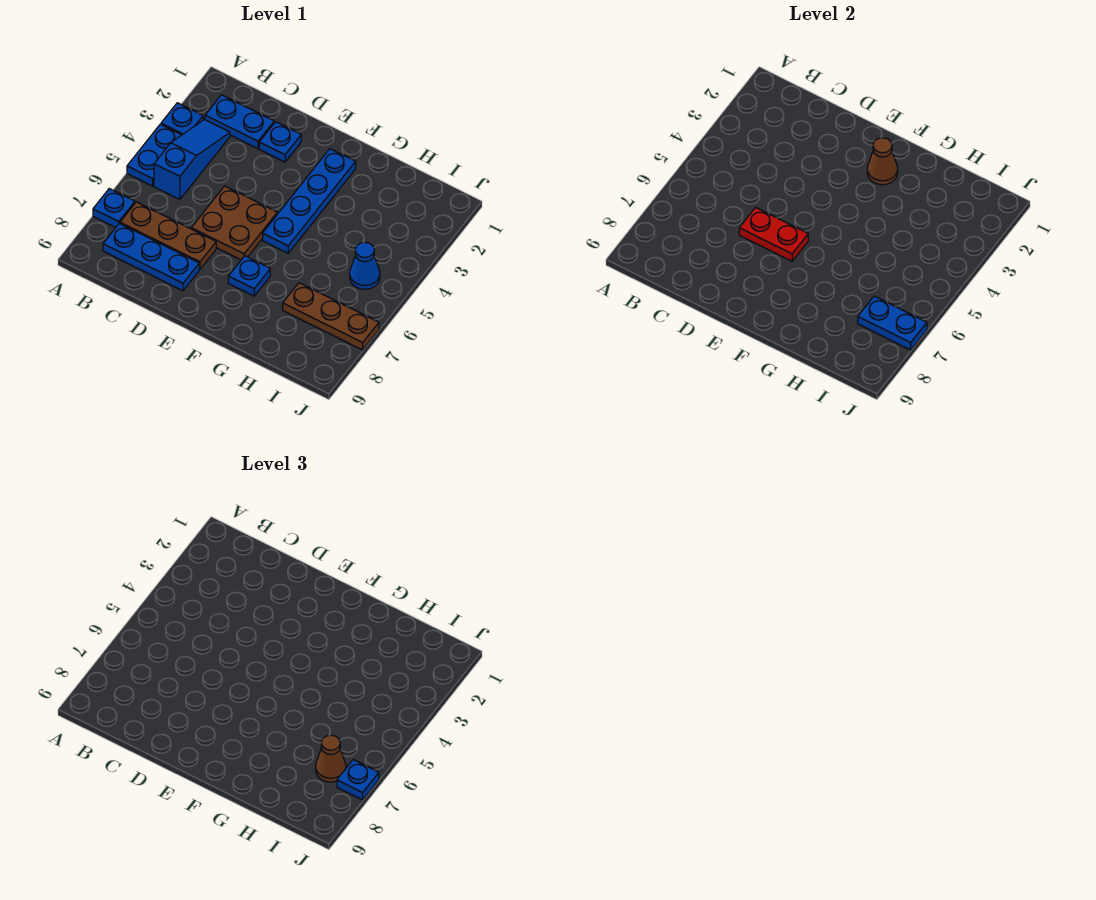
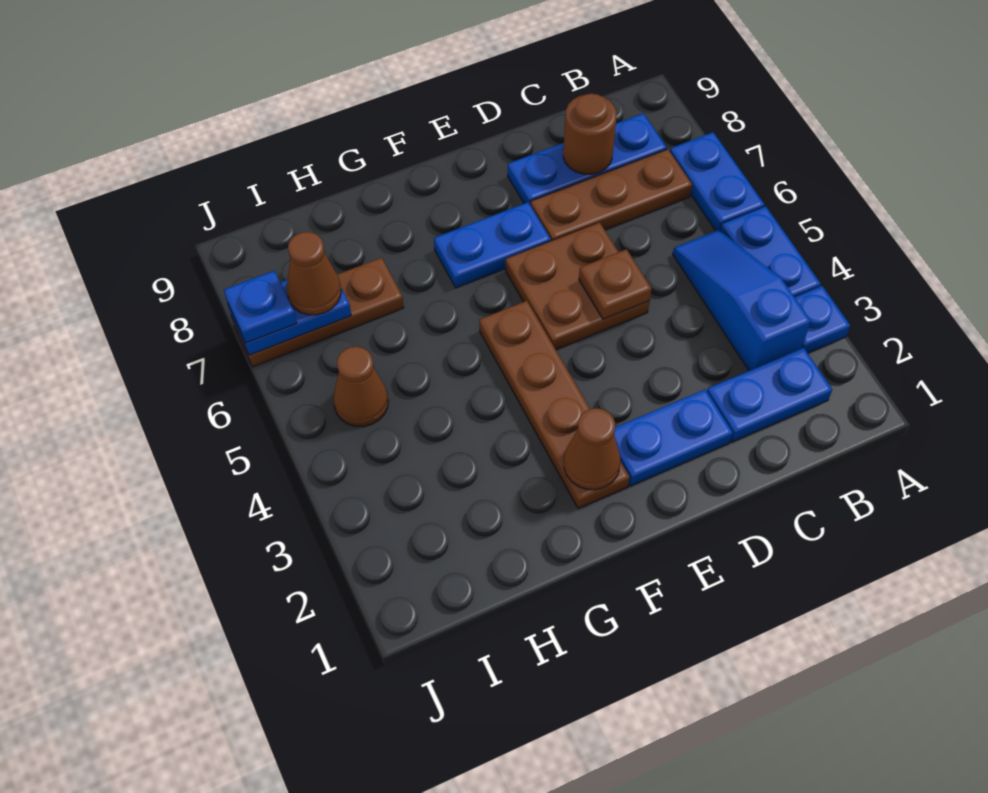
blue plate A7 level 1 -> blue plate A6:A7 level 1
blue slope B3:B5 level 1 top 5 -> blue slope B3:B5 level 1 top 3
none -> brown round brick C8 level 2
blue plate D2 level 1 -> blue plate D2:E2 level 1
none -> brown plate D5 level 2
red plate D6:E6 level 2 -> none
blue plate F2:F5 level 1 -> brown plate F2:F5 level 1
blue plate F7 level 1 -> blue plate E7:F7 level 1
blue cone I5 level 1 -> brown cone I5 level 1

